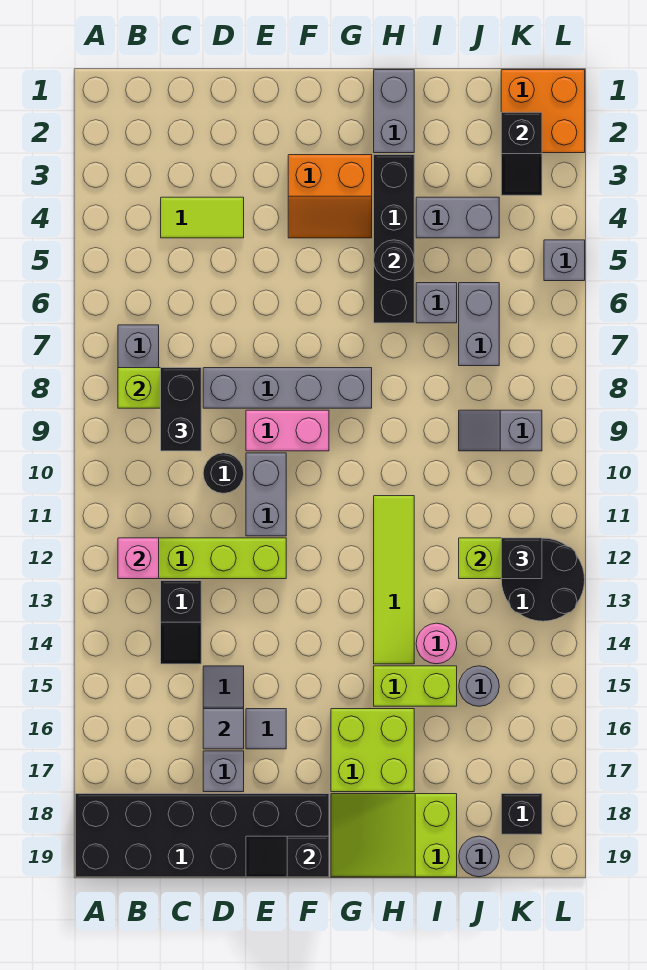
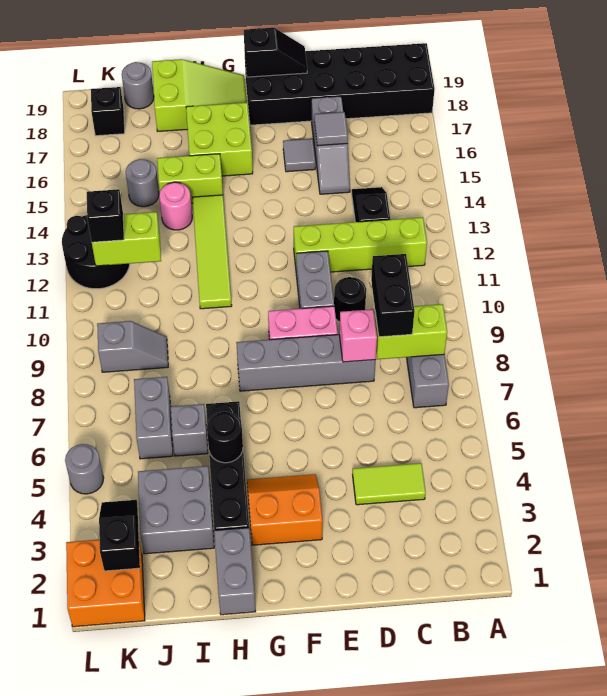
pink brick B12 level 2 -> pink brick D8 level 2
grey brick I4:J4 level 1 -> grey brick I3:J4 level 1
grey brick L5 level 1 -> grey round brick L5 level 1

